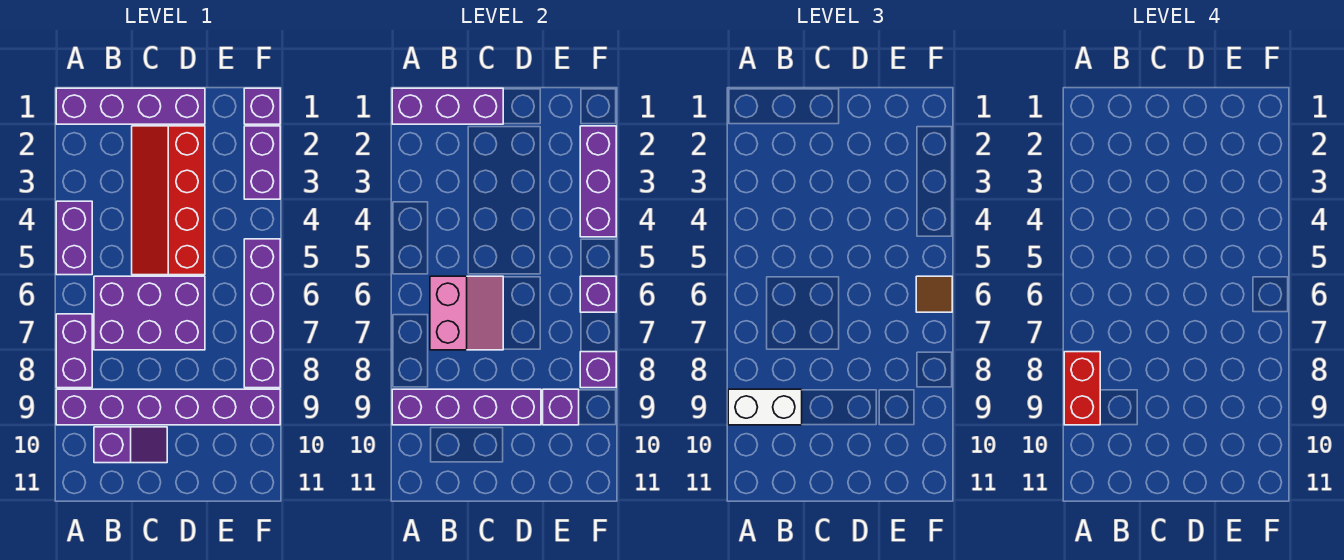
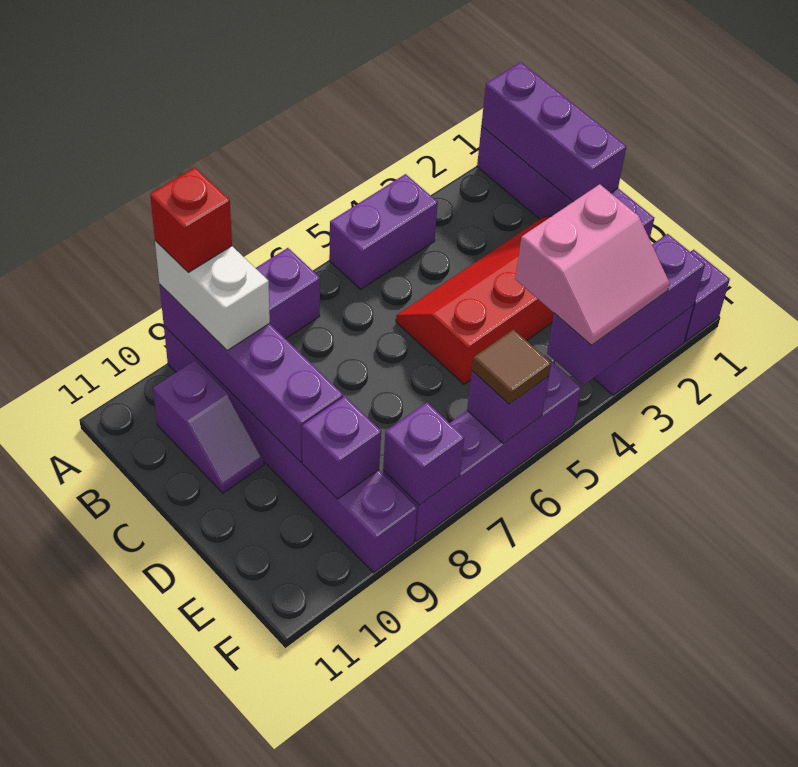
red brick A8:A9 level 4 -> red brick A9 level 4
purple brick B6:D7 level 1 -> none
pink slope B6:C7 level 2 top B -> pink slope E3:F4 level 3 top E

